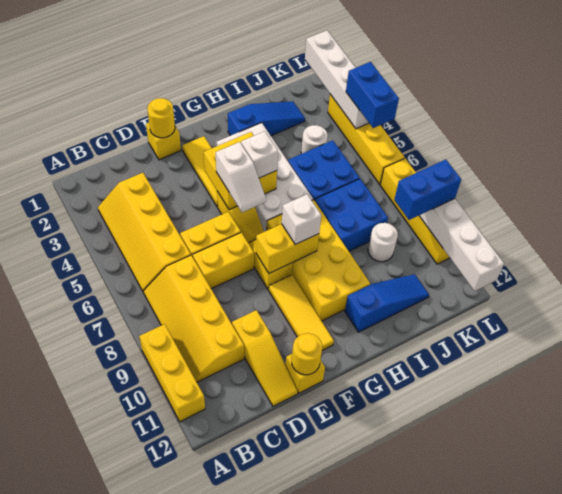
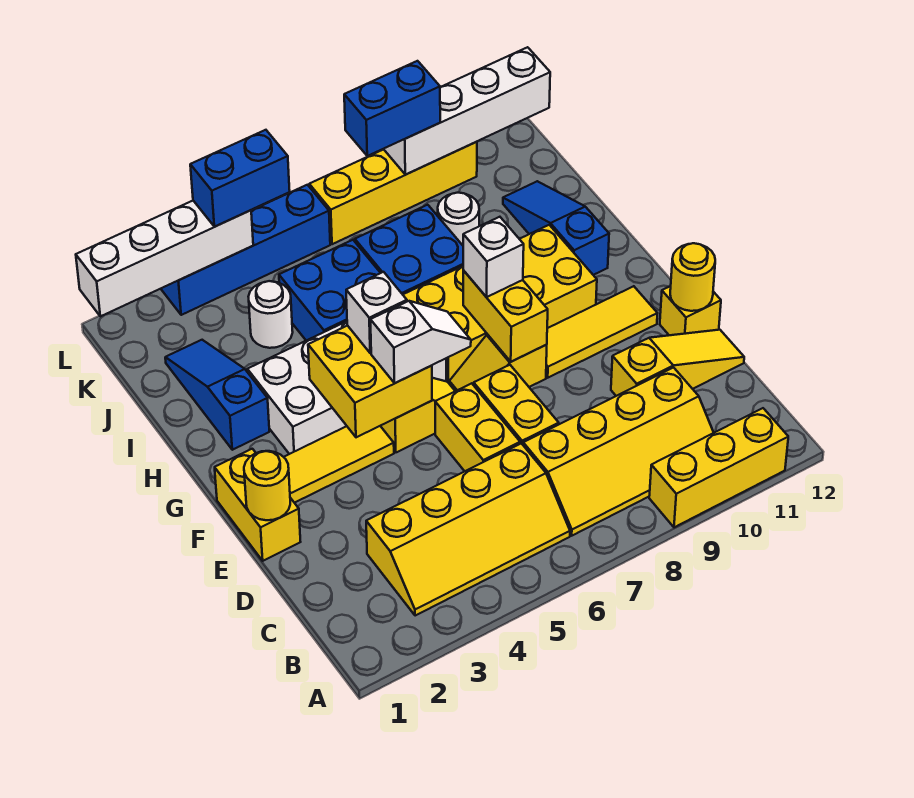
yellow brick E1 level 1 -> yellow brick E1:F1 level 1
blue brick K9:L9 level 3 -> blue brick L8:L9 level 3
yellow brick L3:L6 level 1 -> blue brick L3:L6 level 1

